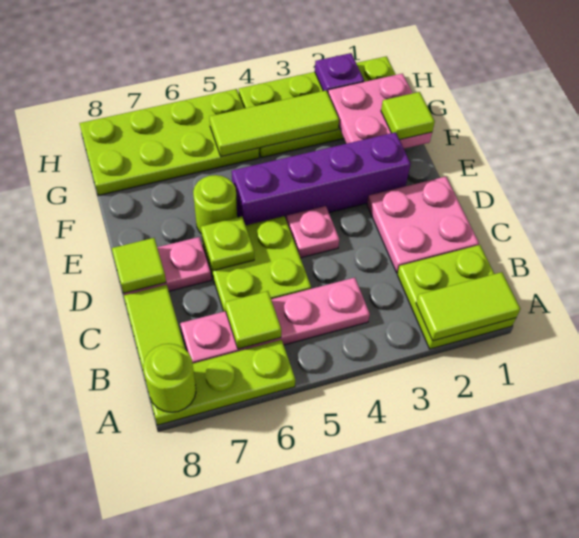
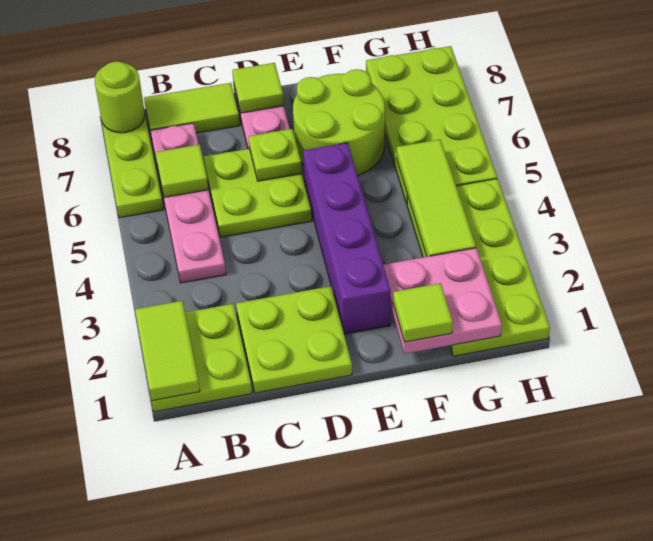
pink plate C1:D2 level 1 -> lime plate C1:D2 level 1
pink plate D4 level 1 -> none
lime round brick E6 level 1 -> lime round brick E6:F7 level 1
purple plate H2 level 2 -> none

